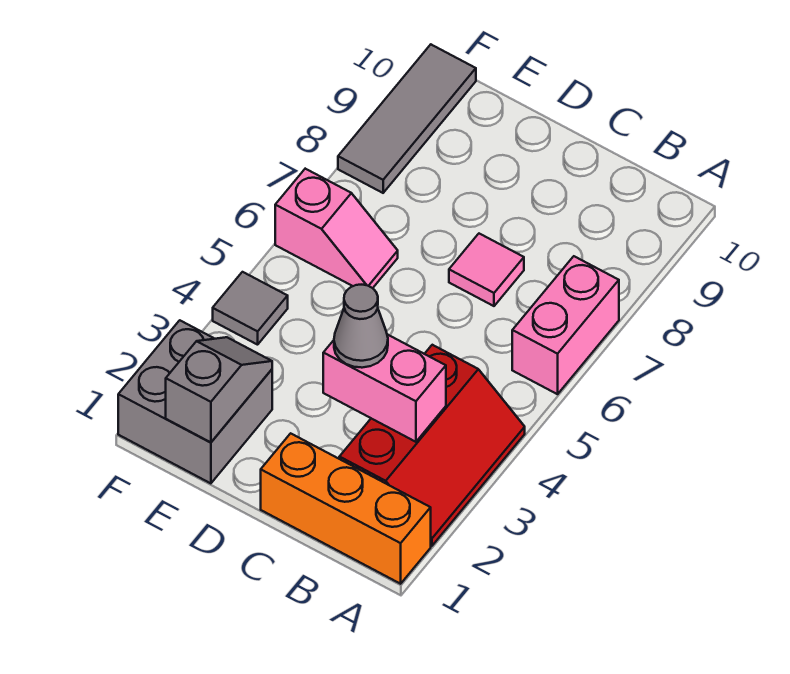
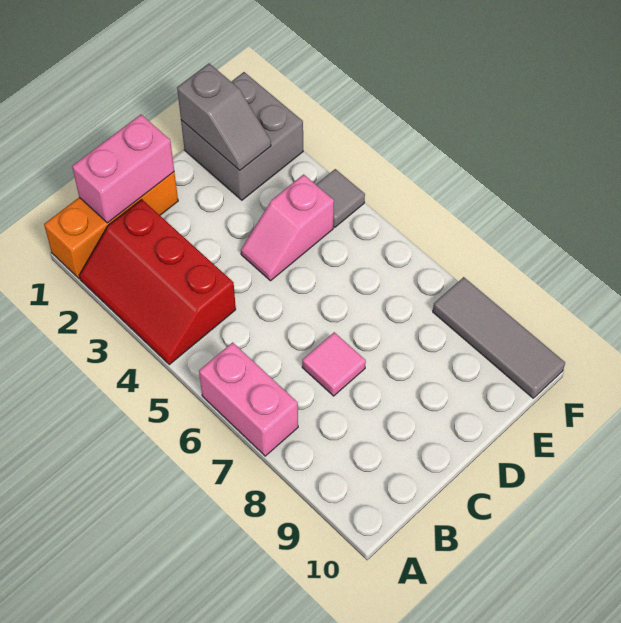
pink brick B3:C3 level 2 -> pink brick B1:C1 level 2
grey cone C3 level 3 -> none
pink slope E6:F6 level 1 top F -> pink slope D4:E4 level 1 top E

